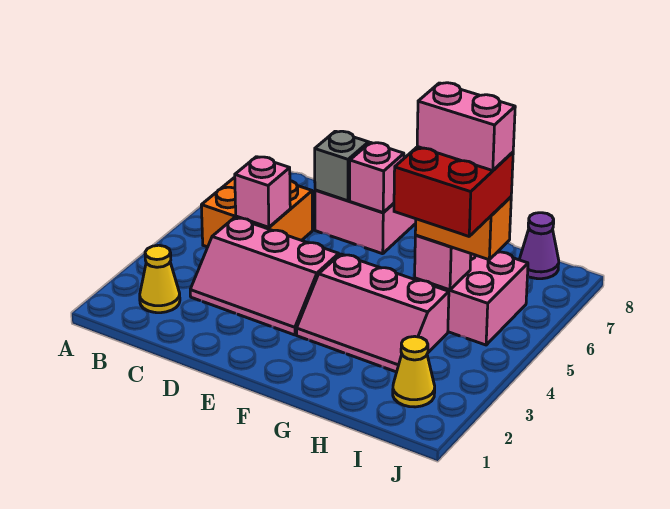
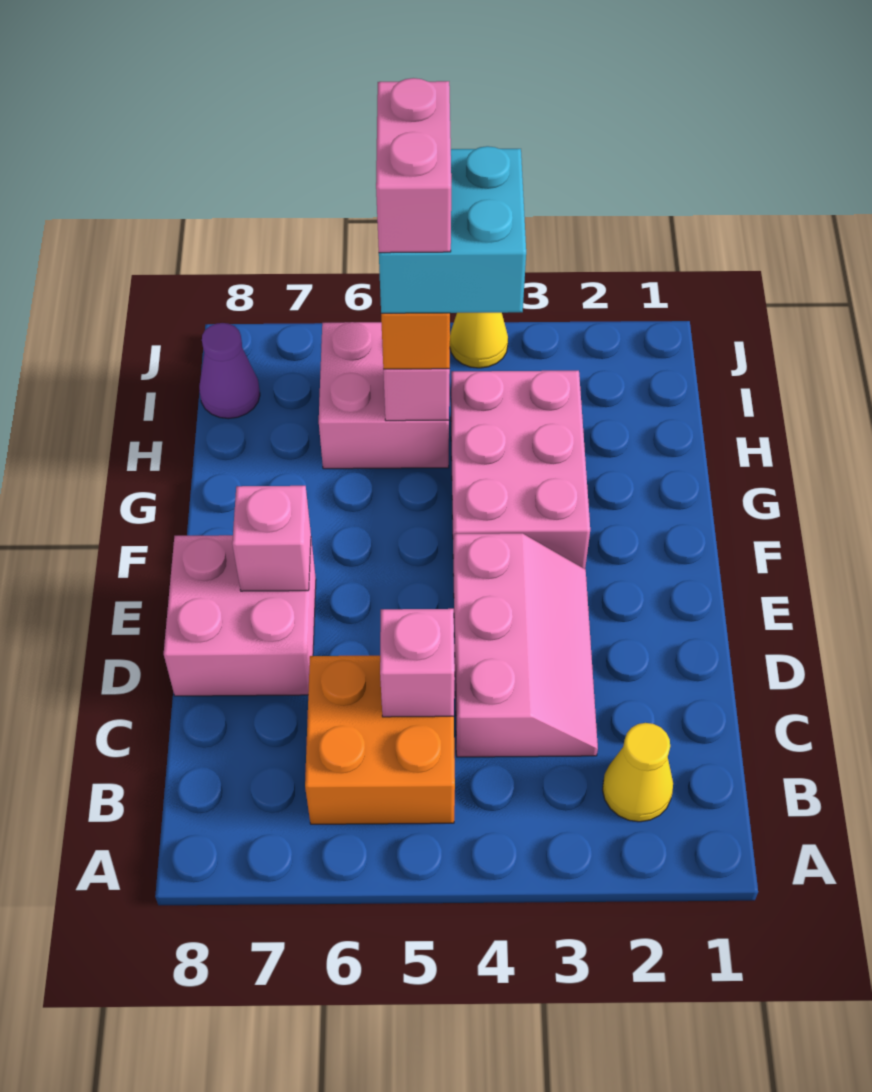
grey brick D7 level 2 -> none
pink slope F3:H4 level 1 top 4 -> pink brick F3:H4 level 1
red brick H4:I5 level 4 -> cyan brick H4:I5 level 4
yellow cone I2 level 1 -> yellow cone J4 level 1

